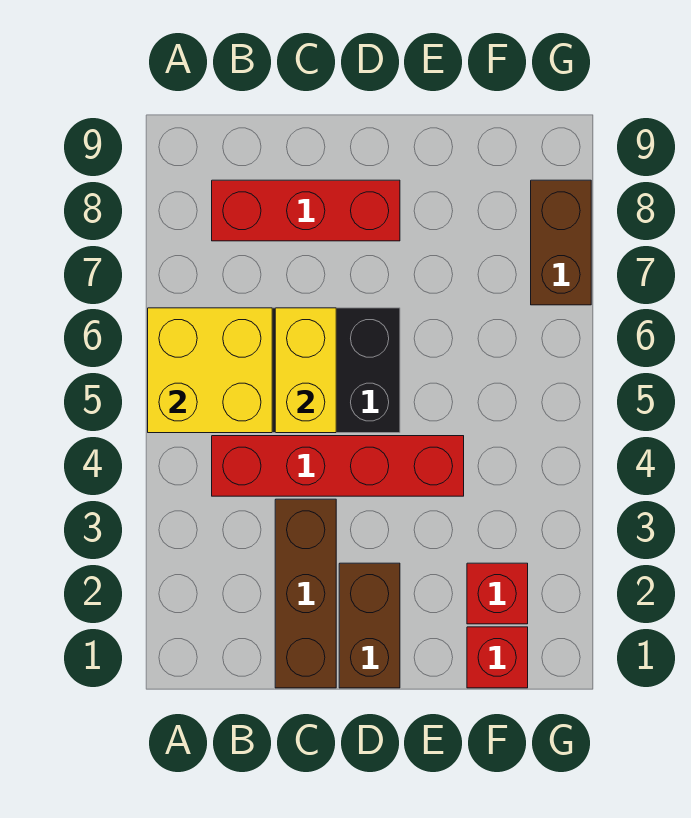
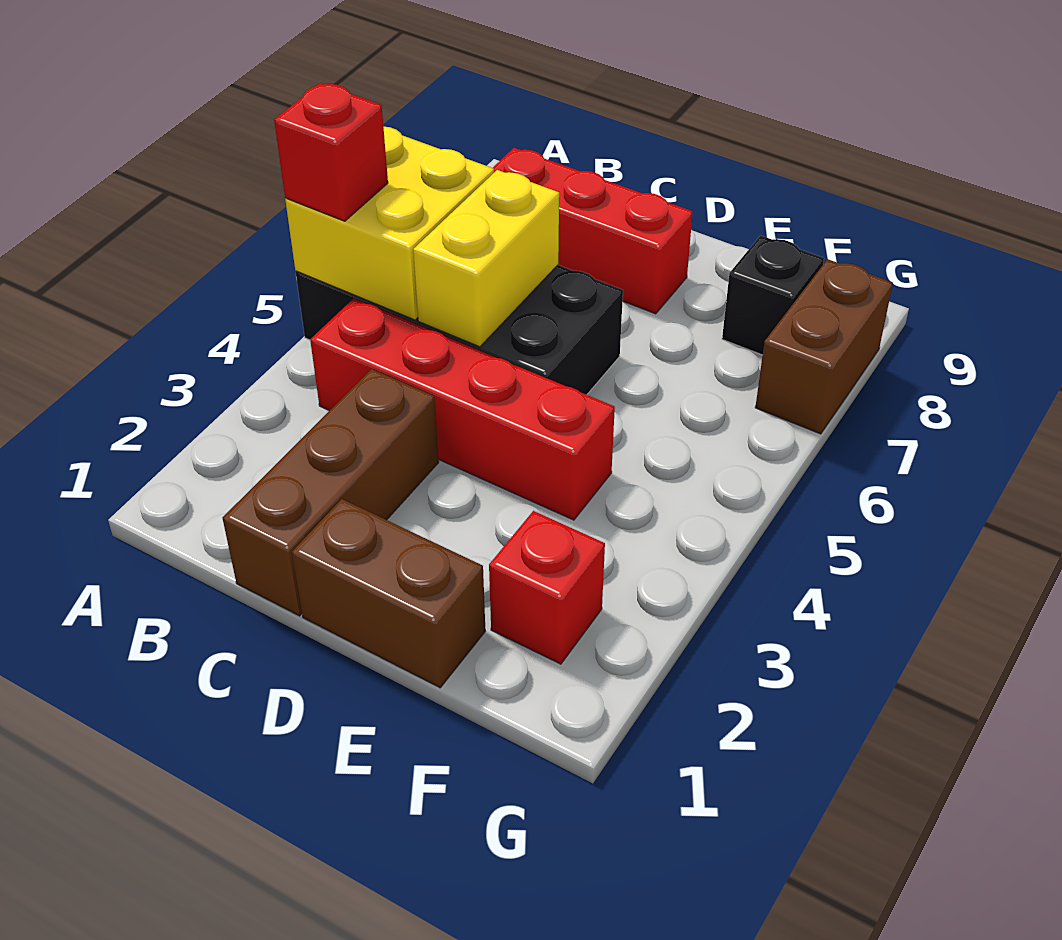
brown brick D1:D2 level 1 -> brown brick D1:E1 level 1
red brick F1 level 1 -> red brick A5 level 3
none -> black brick F8 level 1

